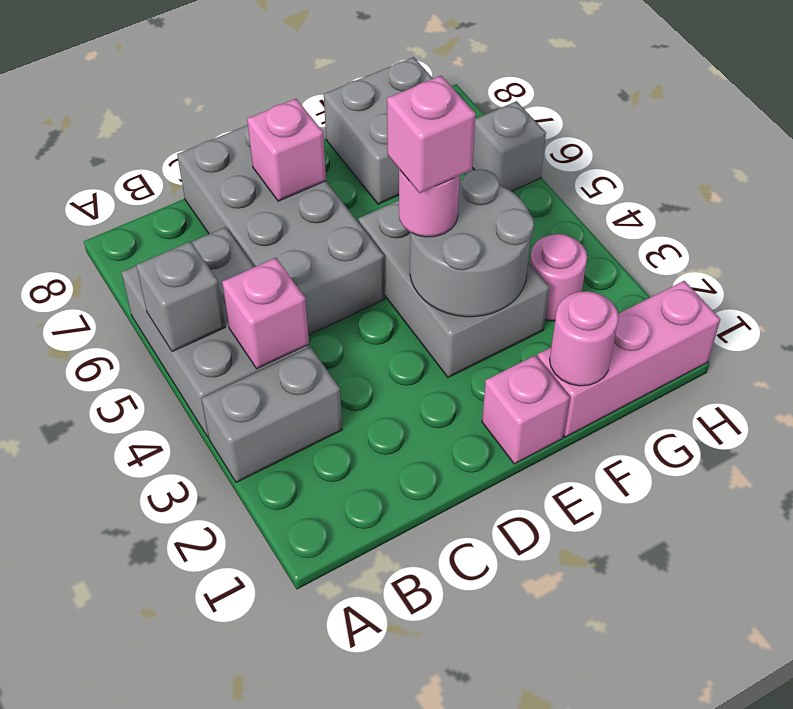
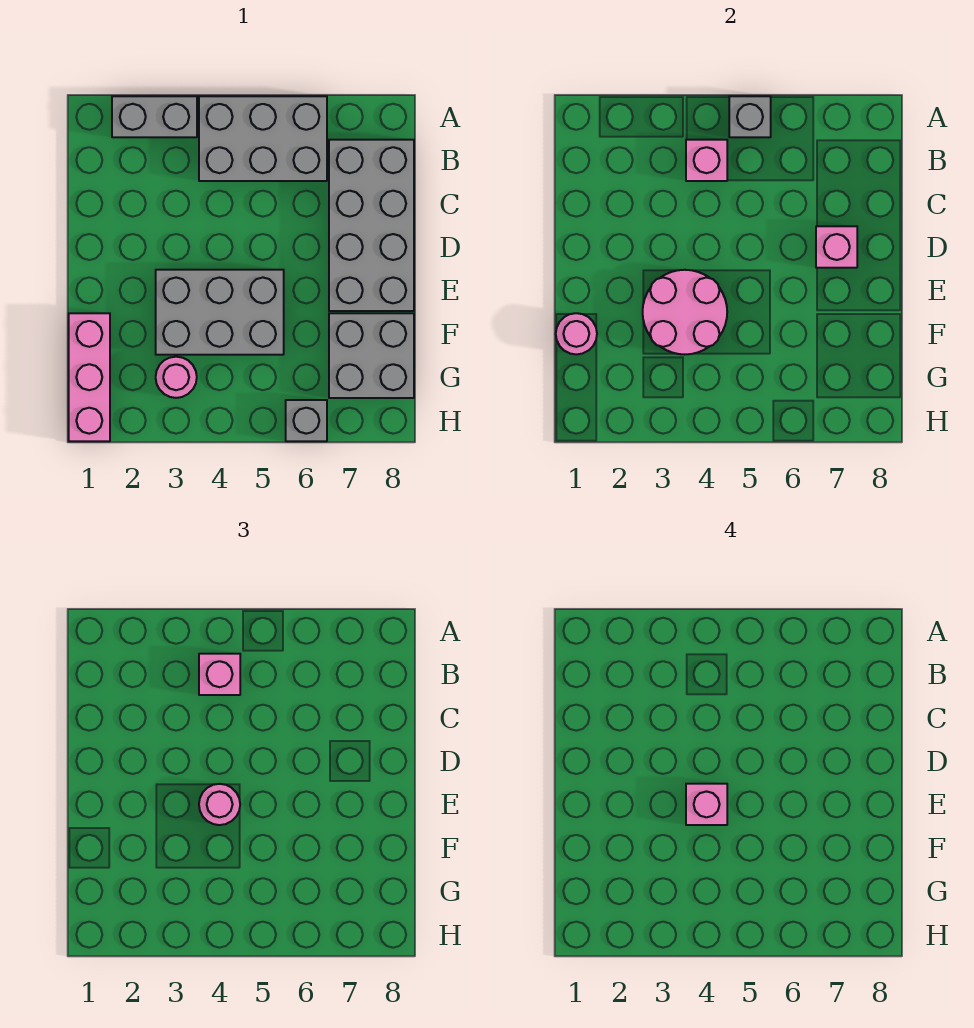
grey brick A3:B3 level 1 -> grey brick A2:A3 level 1
grey brick C5:D8 level 1 -> grey brick B7:E8 level 1
pink brick E1 level 1 -> pink brick B4 level 3
grey round brick E3:F4 level 2 -> pink round brick E3:F4 level 2

